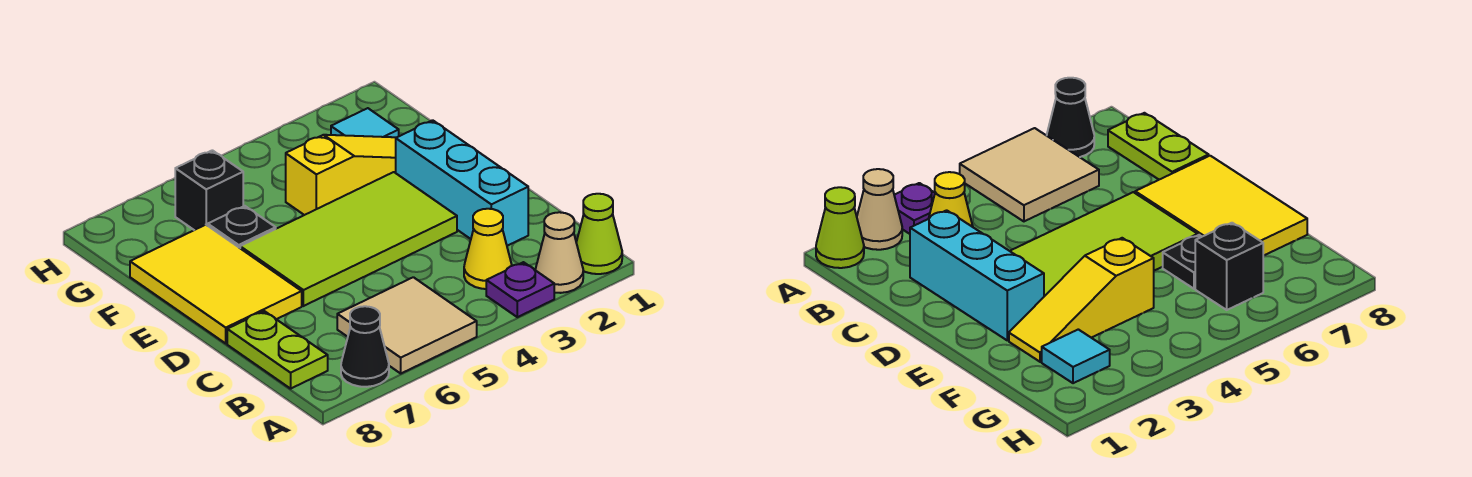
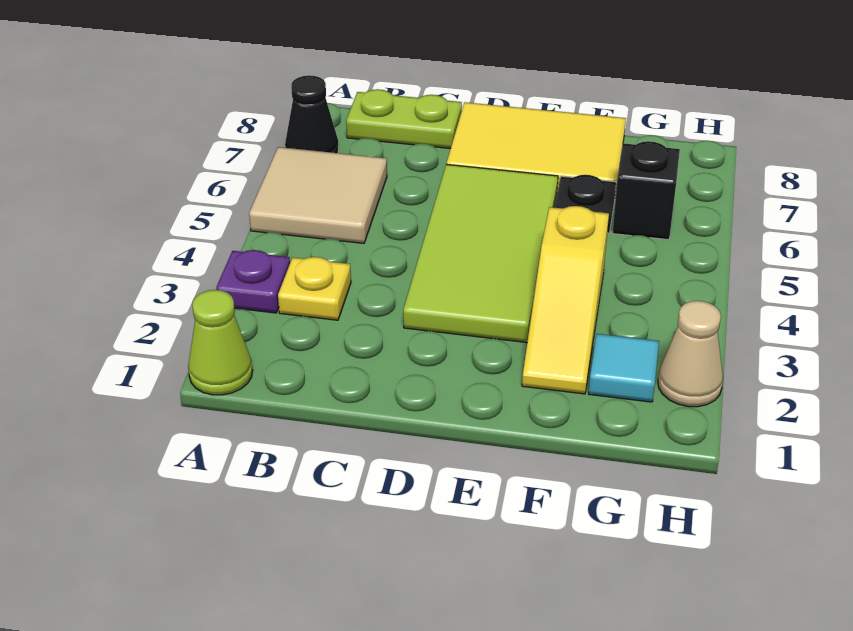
tan cone A2 level 1 -> tan cone H2 level 1
yellow cone B3 level 1 -> yellow plate B3 level 1
cyan brick C2:E2 level 1 -> none

